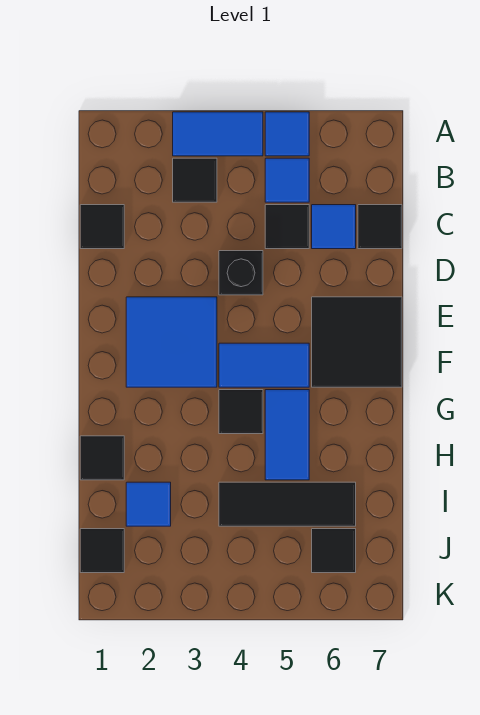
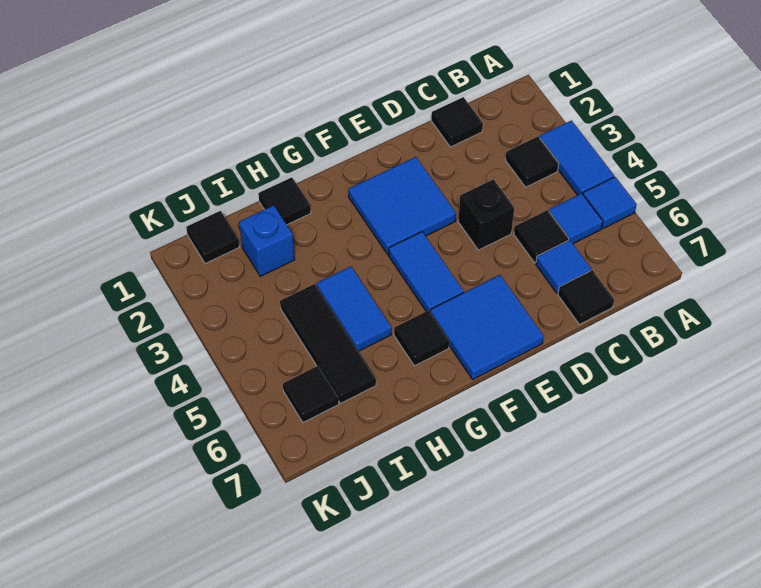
black tile E6:F7 level 1 -> blue tile E6:F7 level 1
black tile G4 level 1 -> black tile G6 level 1
blue tile G5:H5 level 1 -> blue tile H4:H5 level 1
blue tile I2 level 1 -> blue brick I2 level 1

